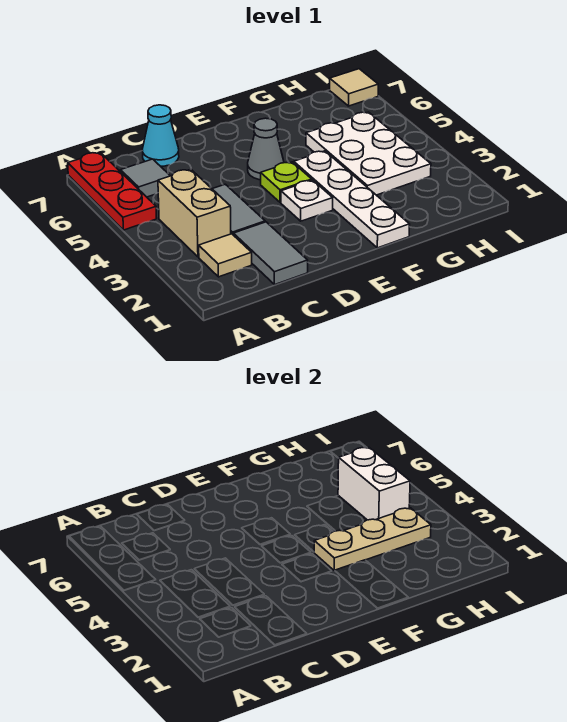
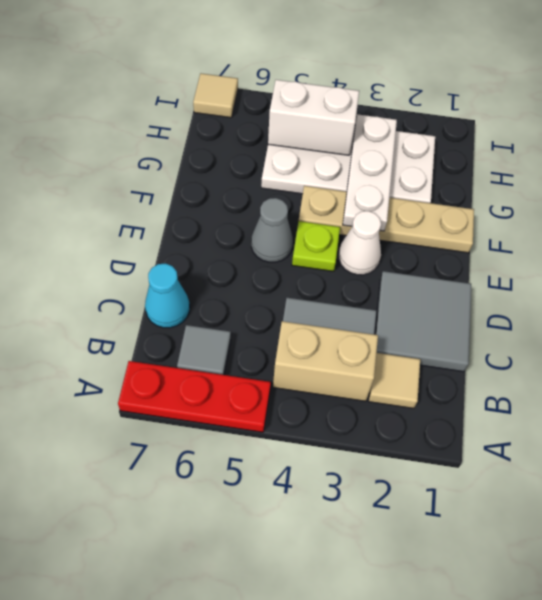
grey tile C1:C2 level 1 -> grey tile C1:D2 level 1
white plate E3 level 1 -> white cone E3 level 1
white plate F1:F4 level 1 -> tan plate F1:F4 level 1
tan plate F3:H3 level 2 -> white plate F3:H3 level 2
white plate G3:H5 level 1 -> white plate G2:H5 level 1

